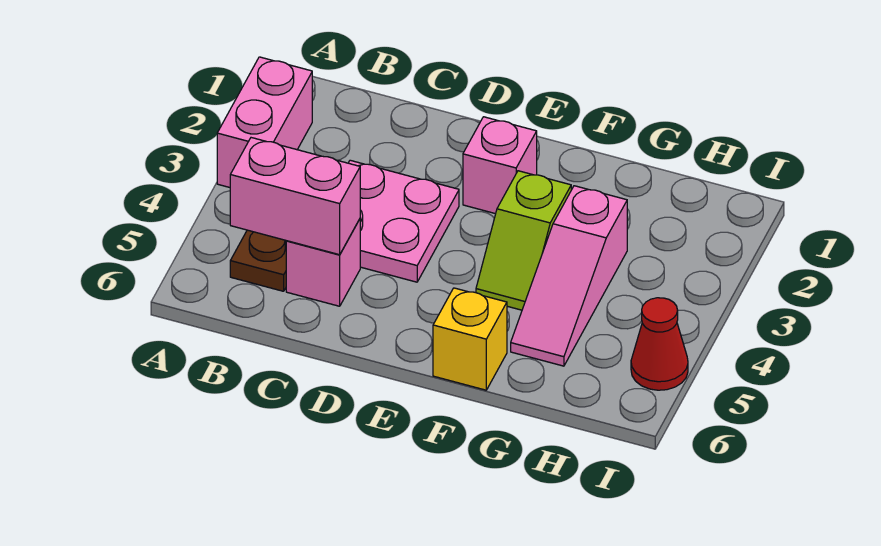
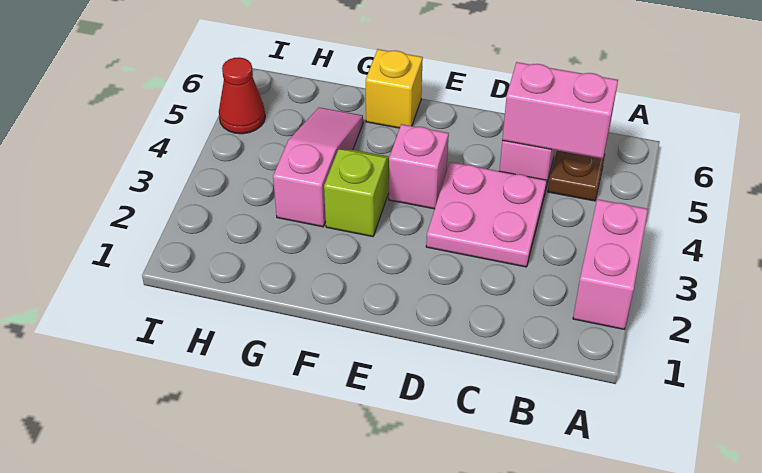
pink brick E2 level 1 -> pink brick E4 level 1

